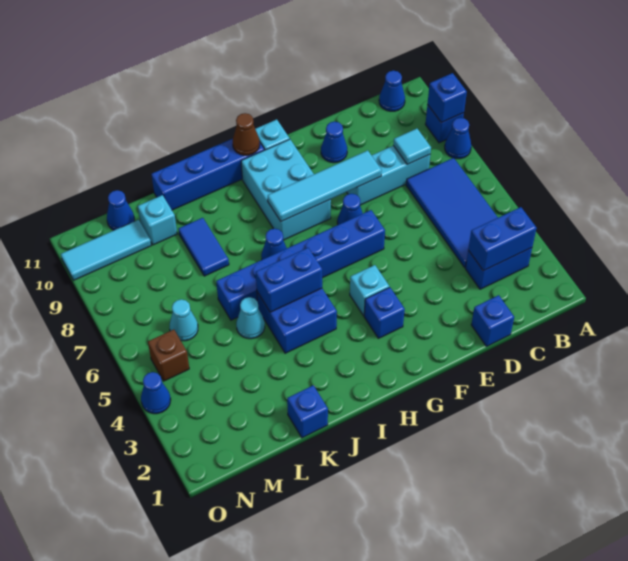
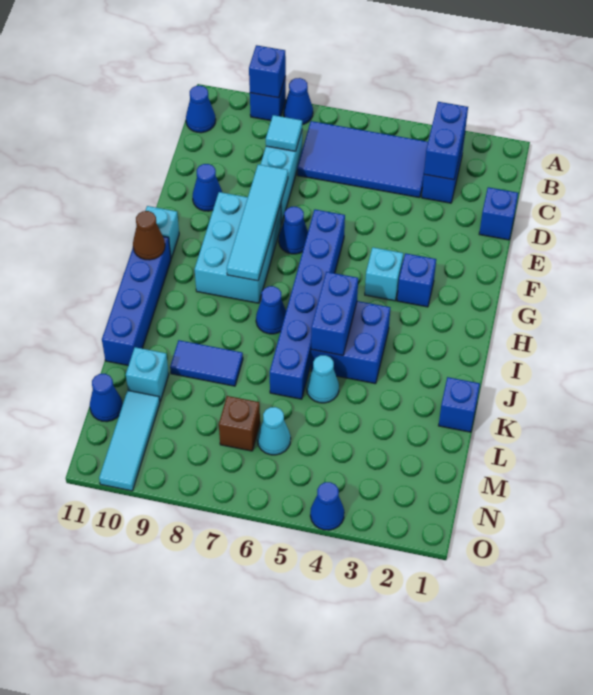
cyan brick G8:H10 level 1 -> cyan brick F8:H9 level 1
brown brick N5 level 1 -> brown brick M7 level 1

